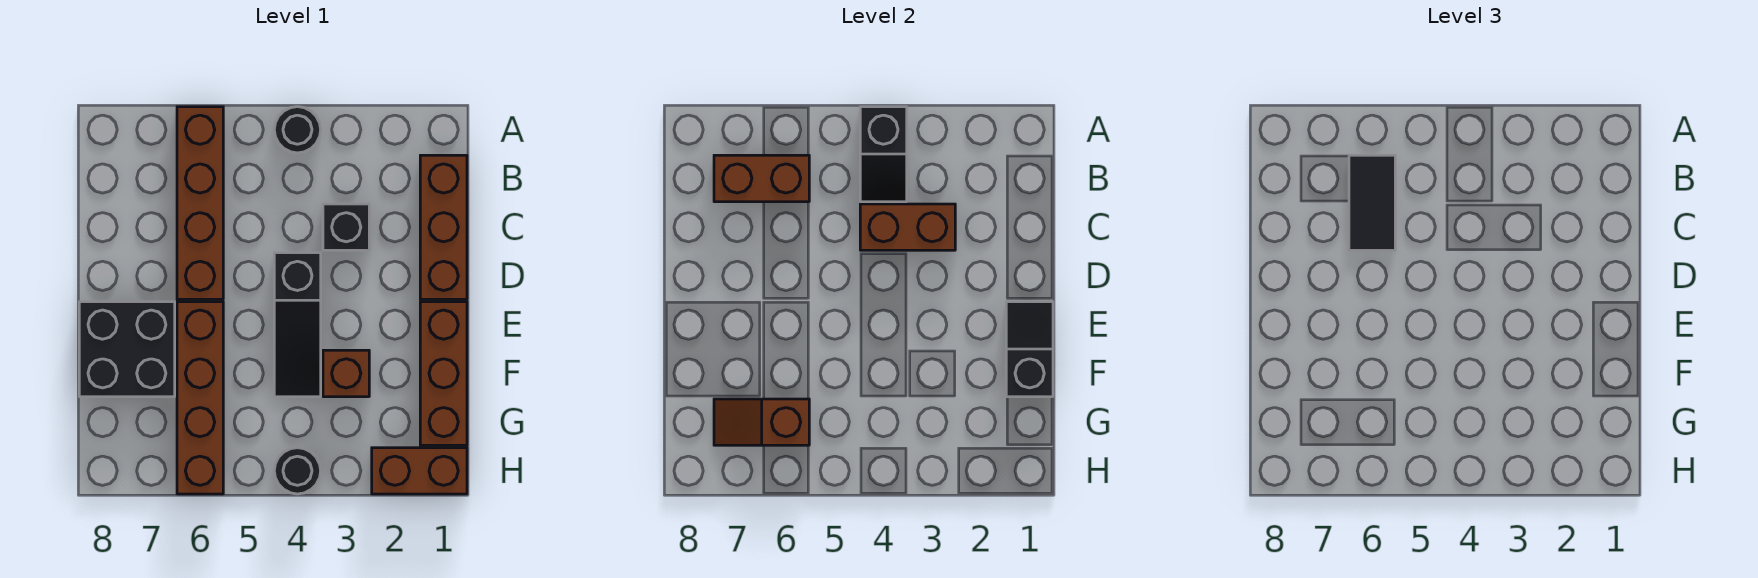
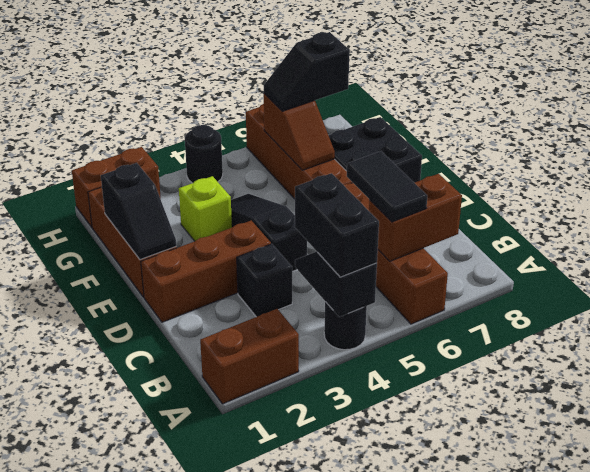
none -> black brick A4:B4 level 3
brown brick B1:D1 level 1 -> brown brick D1:D3 level 1
brown brick C3:C4 level 2 -> brown brick A1:A2 level 1
brown brick F3 level 1 -> lime brick F3 level 1
brown slope G6:G7 level 2 top 6 -> brown slope F6:G6 level 2 top G
none -> black slope G6:G7 level 3 top 7

